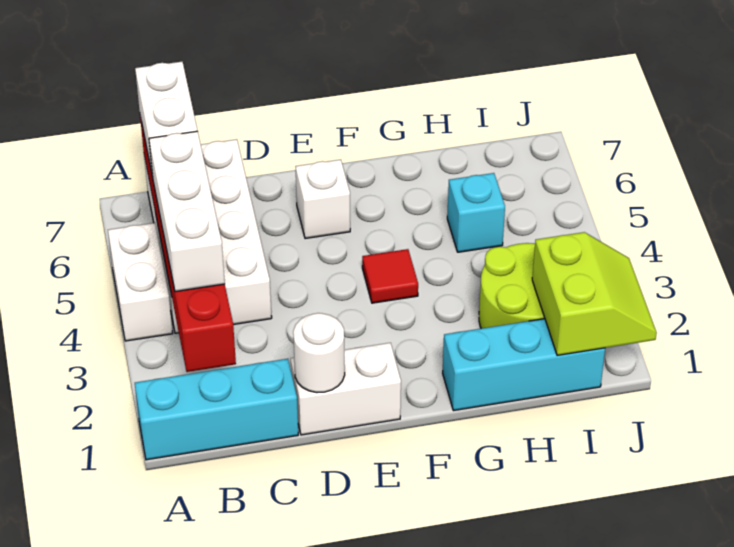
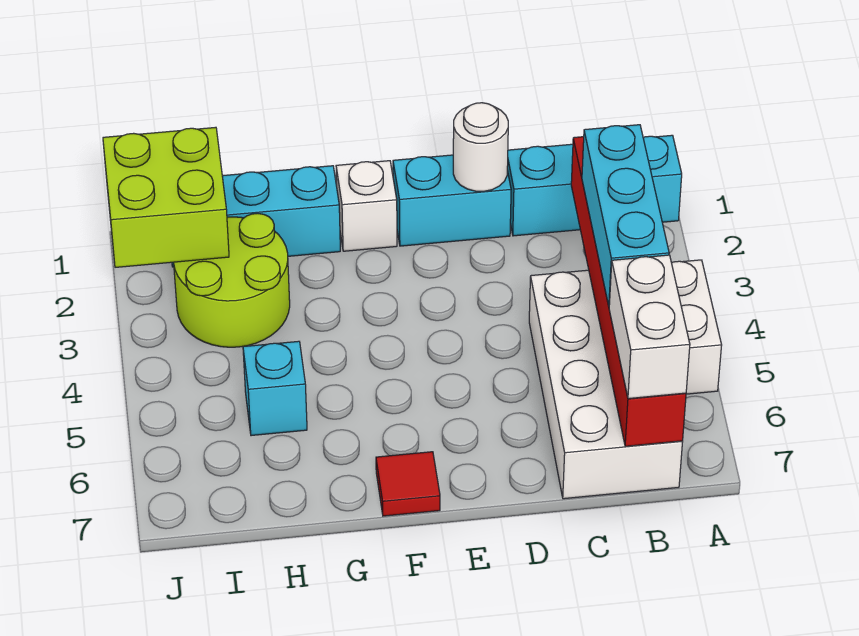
white brick B3:B5 level 3 -> cyan brick B3:B5 level 3
white brick D1:E1 level 1 -> cyan brick D1:E1 level 1
white brick E6 level 1 -> white brick F1 level 1
red tile F4 level 1 -> red tile F7 level 1
lime slope I1:J2 level 2 top I -> lime brick I1:J2 level 2

